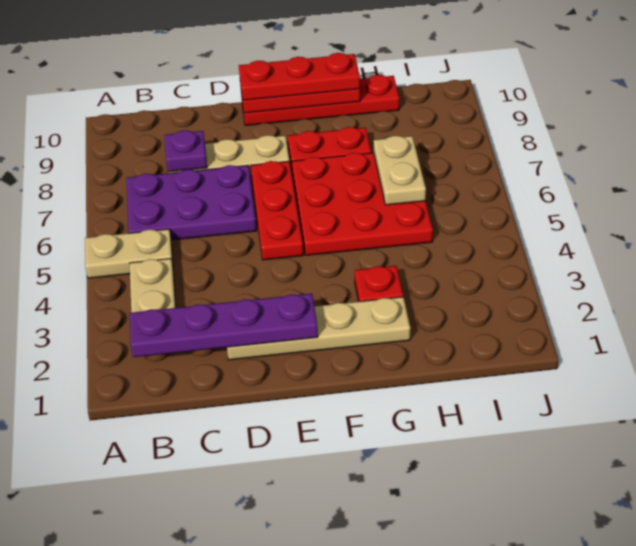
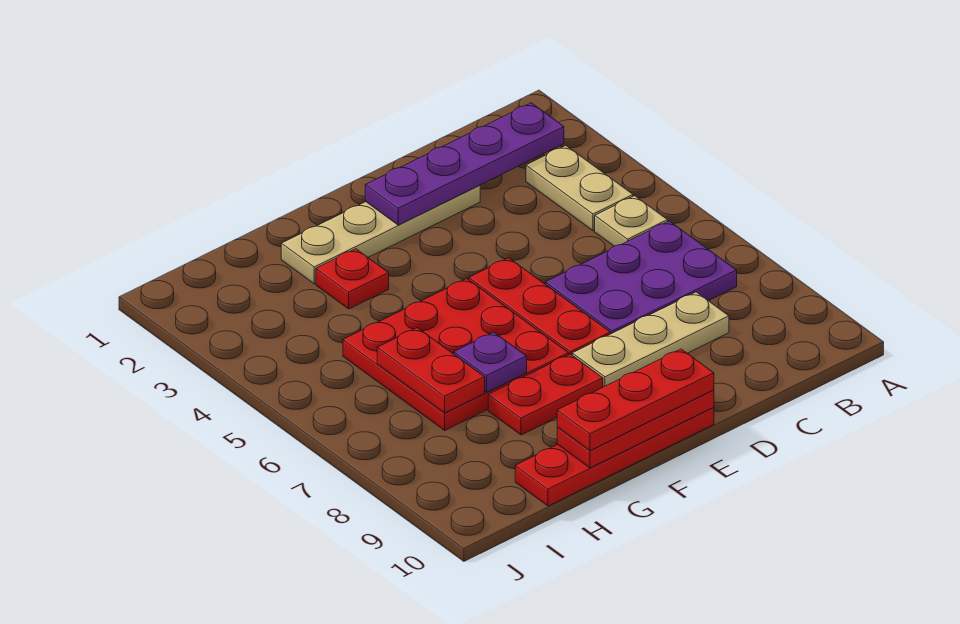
tan plate A5:B5 level 1 -> tan plate B5 level 1
purple plate C8 level 2 -> purple plate G7 level 2
tan plate H6:H7 level 2 -> red plate H6:H7 level 2

